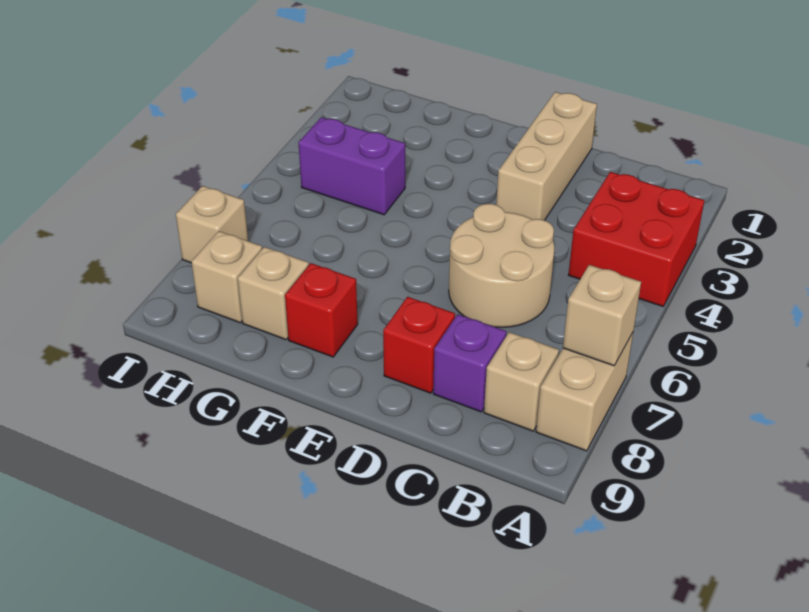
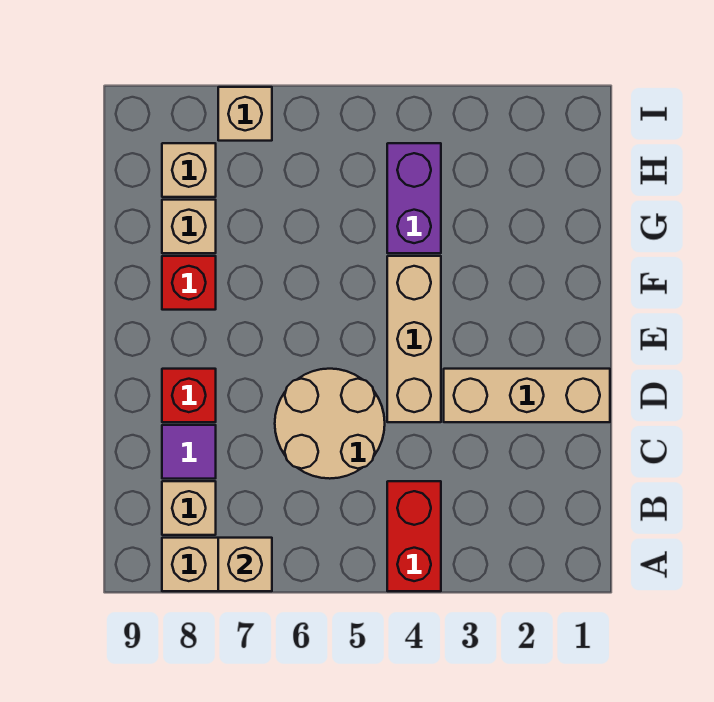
red brick A3:B4 level 1 -> red brick A4:B4 level 1
purple brick C8 level 1 -> purple tile C8 level 1
none -> tan brick D4:F4 level 1

